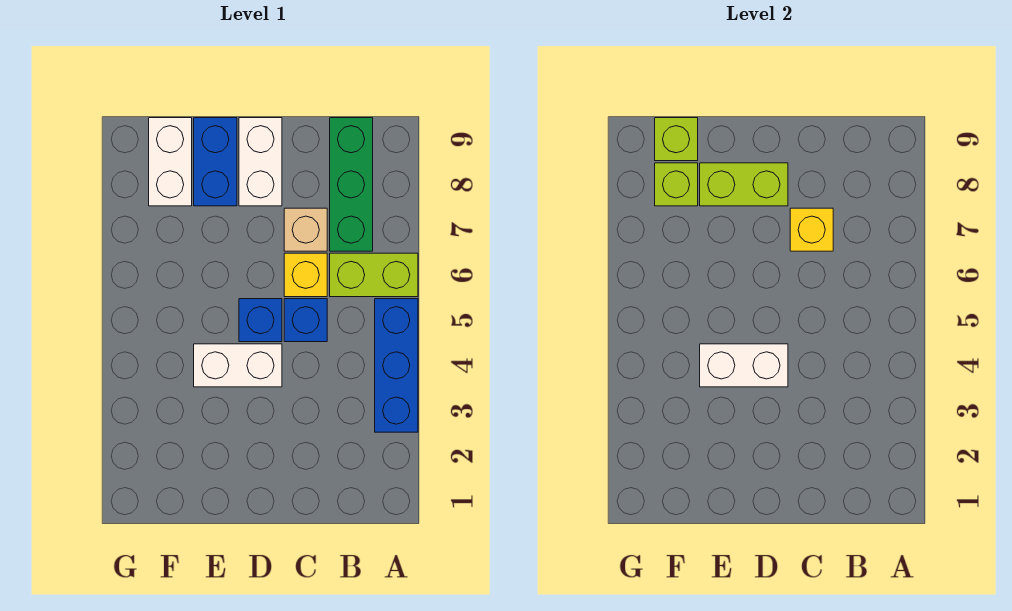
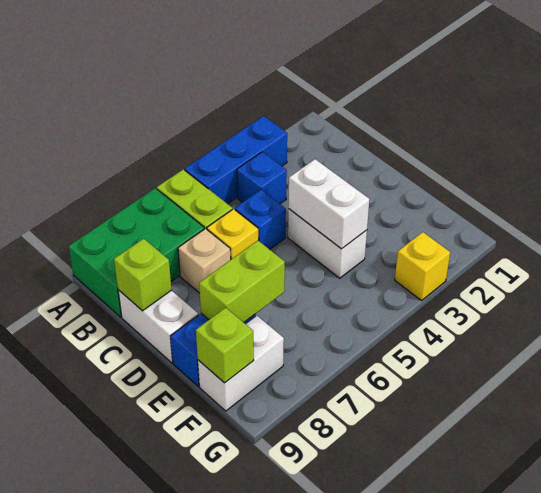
green brick B7:B9 level 1 -> green brick A7:B9 level 1
yellow brick C7 level 2 -> yellow brick G3 level 1
blue brick D5 level 1 -> blue brick B4 level 1
white brick D8:D9 level 1 -> white brick C9:D9 level 1
lime brick D8:E8 level 2 -> lime brick E7:E8 level 2
lime brick F8 level 2 -> lime brick C9 level 2

